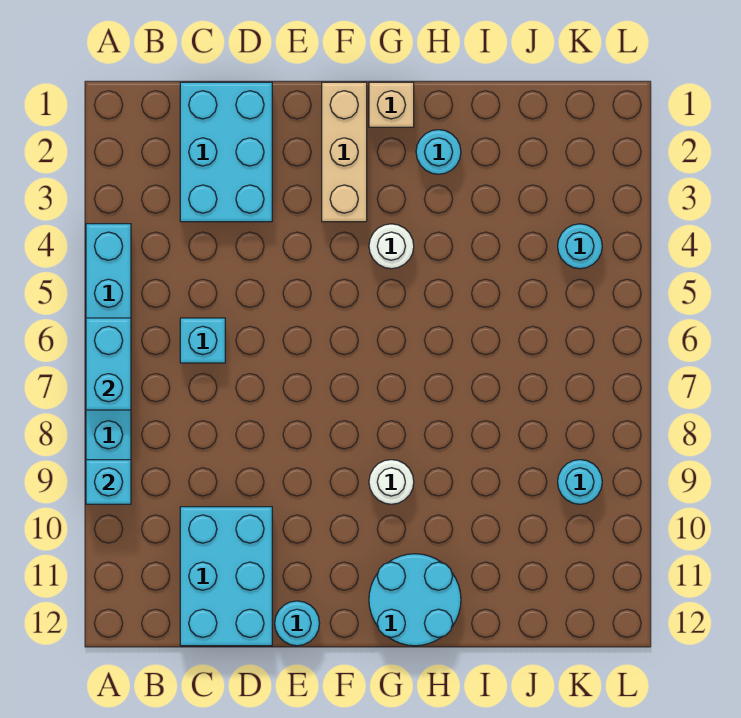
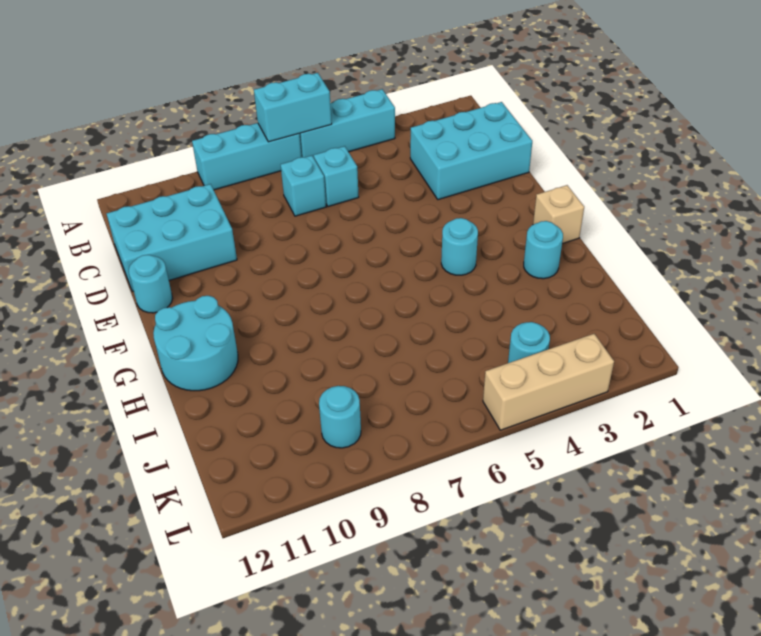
cyan brick A9 level 2 -> cyan brick C7 level 1
tan brick F1:F3 level 1 -> tan brick L3:L5 level 1
white round brick G4 level 1 -> cyan round brick G4 level 1
white round brick G9 level 1 -> none

